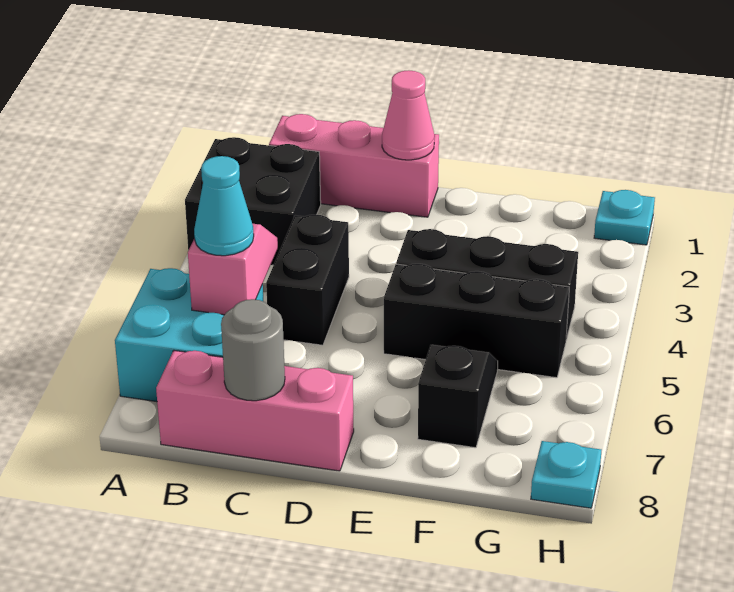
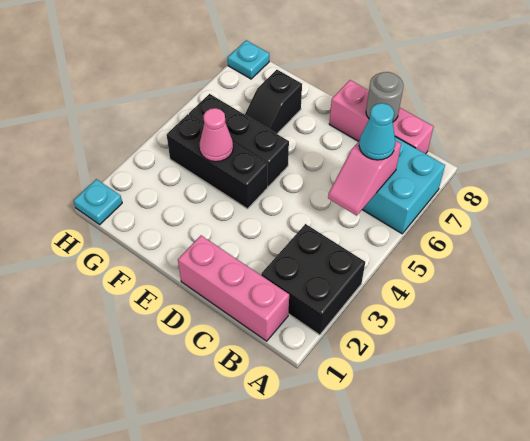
black brick C4:C5 level 1 -> none
pink cone D1 level 2 -> pink cone F4 level 2

